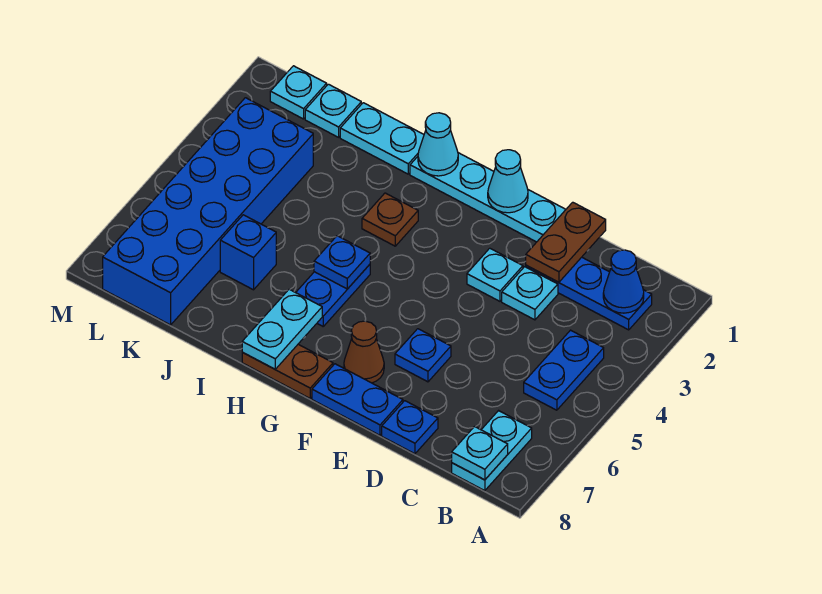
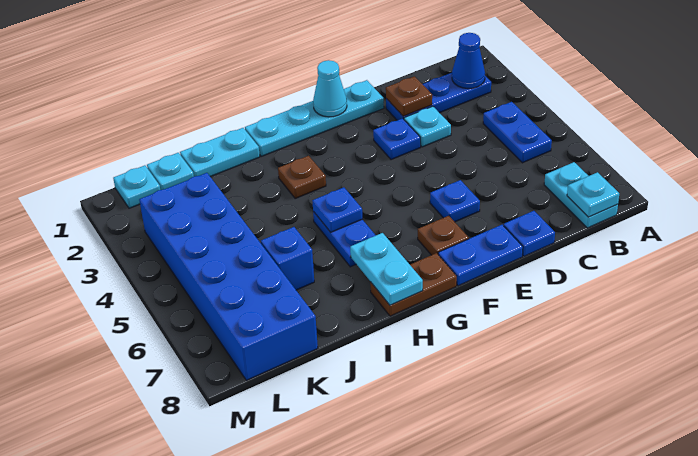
brown plate D1:D2 level 2 -> brown plate D2 level 2
cyan plate E3 level 1 -> blue plate E3 level 1
brown cone F7 level 1 -> brown plate F7 level 1
cyan cone H1 level 2 -> none

